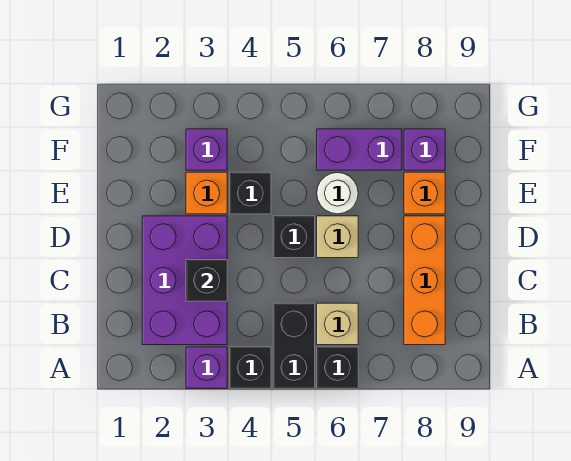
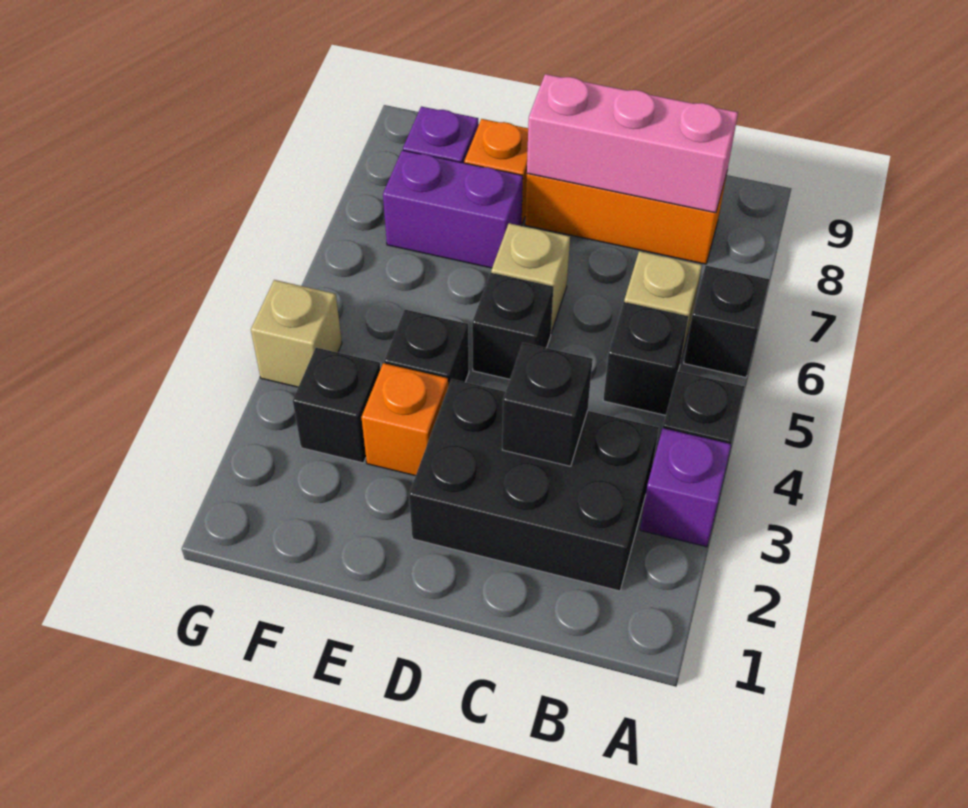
black brick A5:B5 level 1 -> black brick B5 level 1
purple brick B2:D3 level 1 -> black brick B2:D3 level 1
none -> pink brick B8:D8 level 2
white round brick E6 level 1 -> none
purple brick F3 level 1 -> black brick F3 level 1
purple brick F6:F7 level 1 -> purple brick E7:F7 level 1
none -> tan brick G4 level 1

